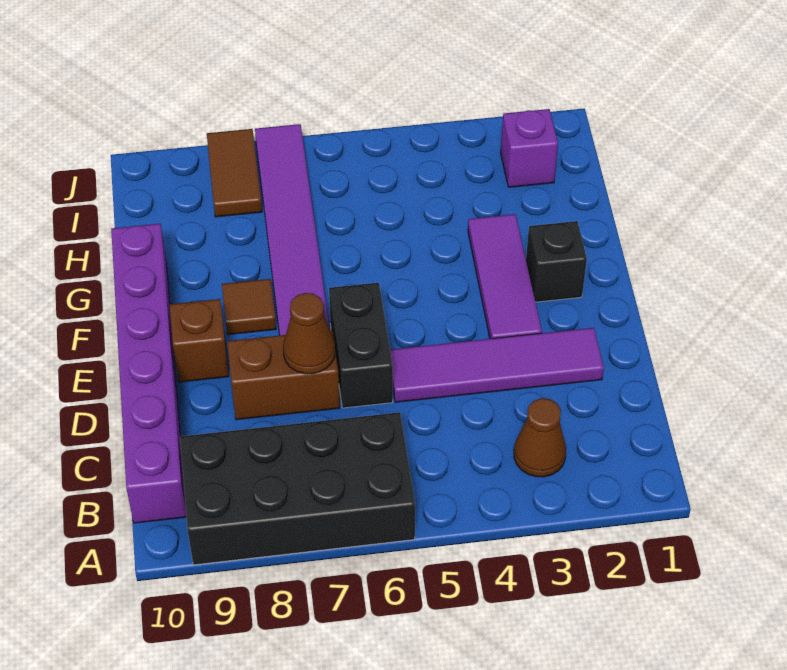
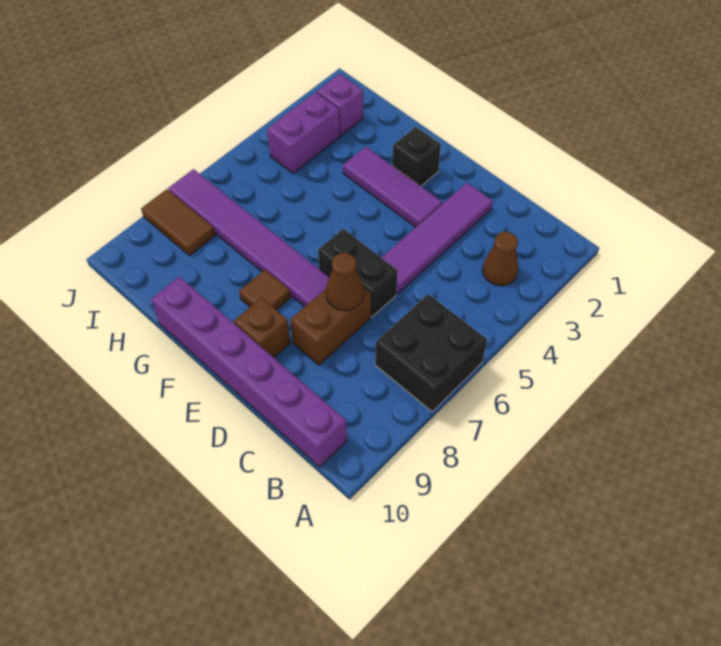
black brick A6:B9 level 1 -> black brick A6:B7 level 1
none -> purple brick I3:I4 level 1

